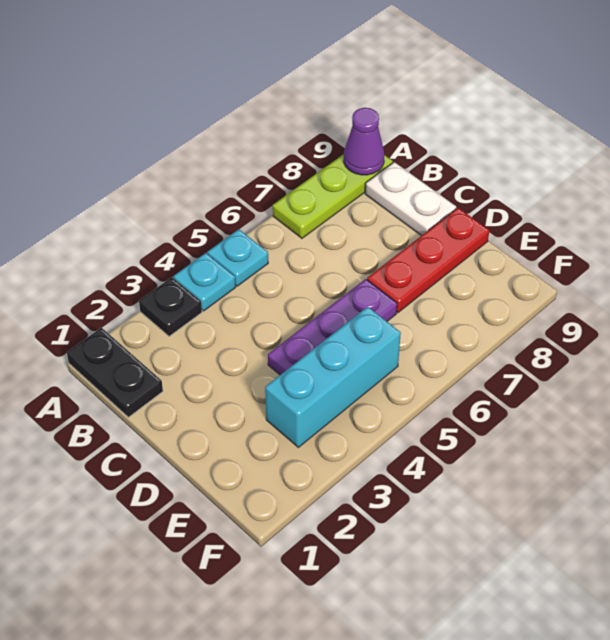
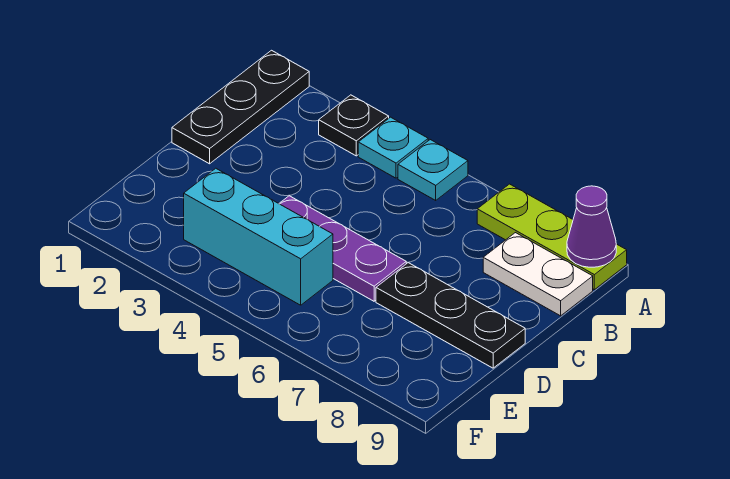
black plate A1:B1 level 1 -> black plate A1:C1 level 1
white plate B9:C9 level 1 -> white plate B8:B9 level 1
red plate D7:D9 level 1 -> black plate D7:D9 level 1

